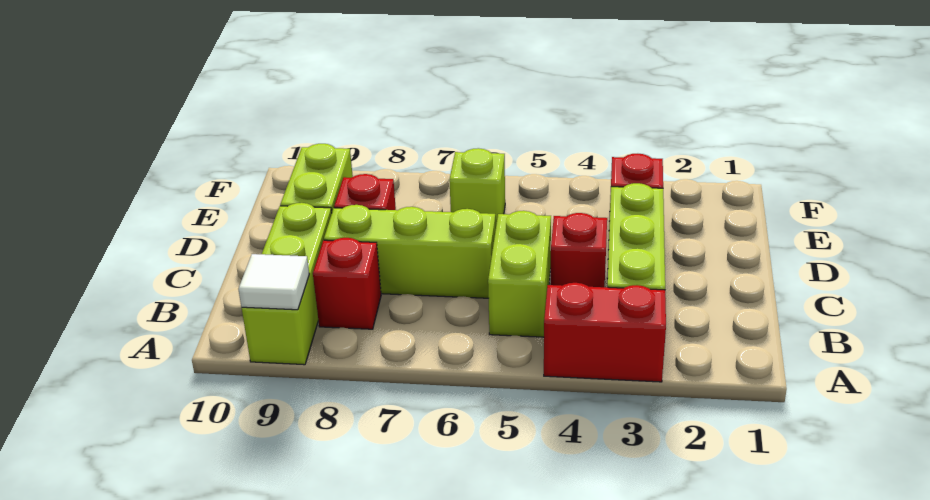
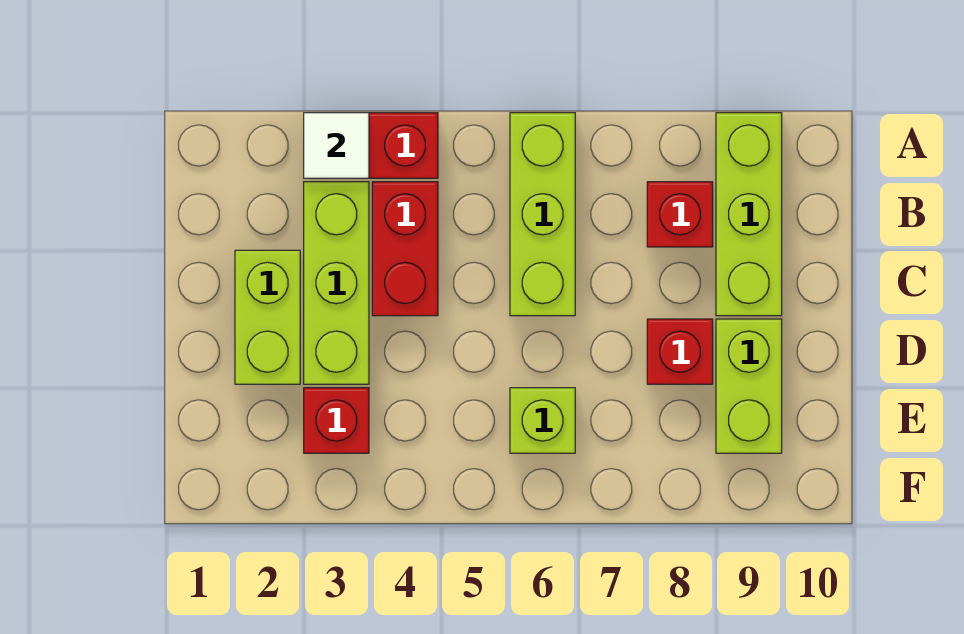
white tile A9 level 2 -> white tile A3 level 2
lime brick B5:C5 level 1 -> lime brick C2:D2 level 1
red brick C4 level 1 -> red brick B4:C4 level 1
lime brick C6:C8 level 1 -> lime brick A6:C6 level 1

